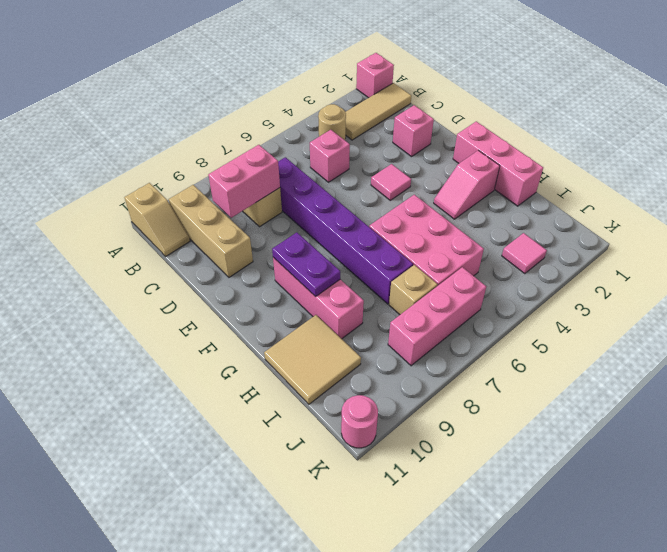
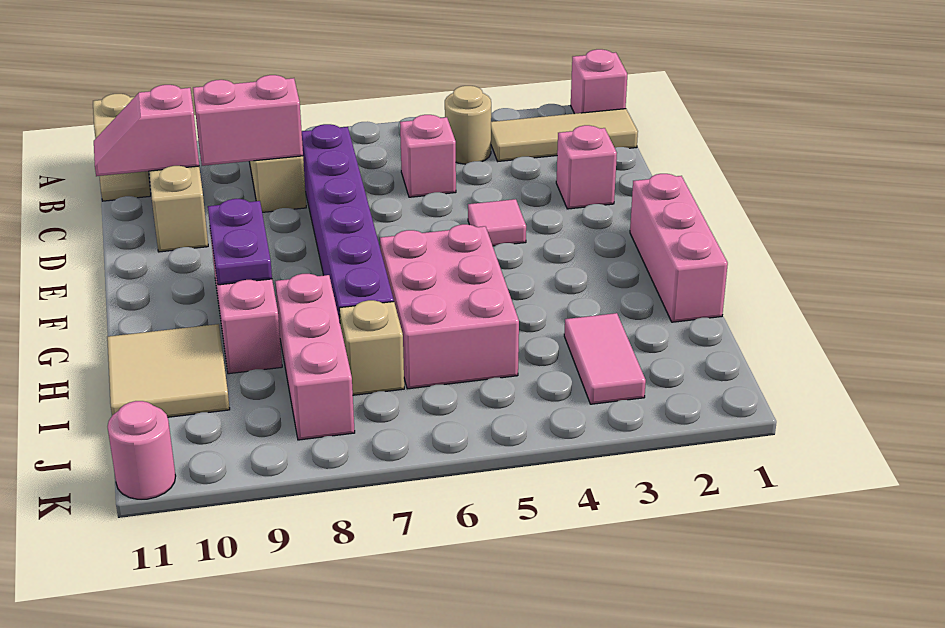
pink slope G2:G3 level 1 top 2 -> pink slope C10:C11 level 2 top 10
pink tile J3 level 1 -> pink tile I3:J3 level 1
pink brick J6:J8 level 1 -> pink brick H8:J8 level 1

